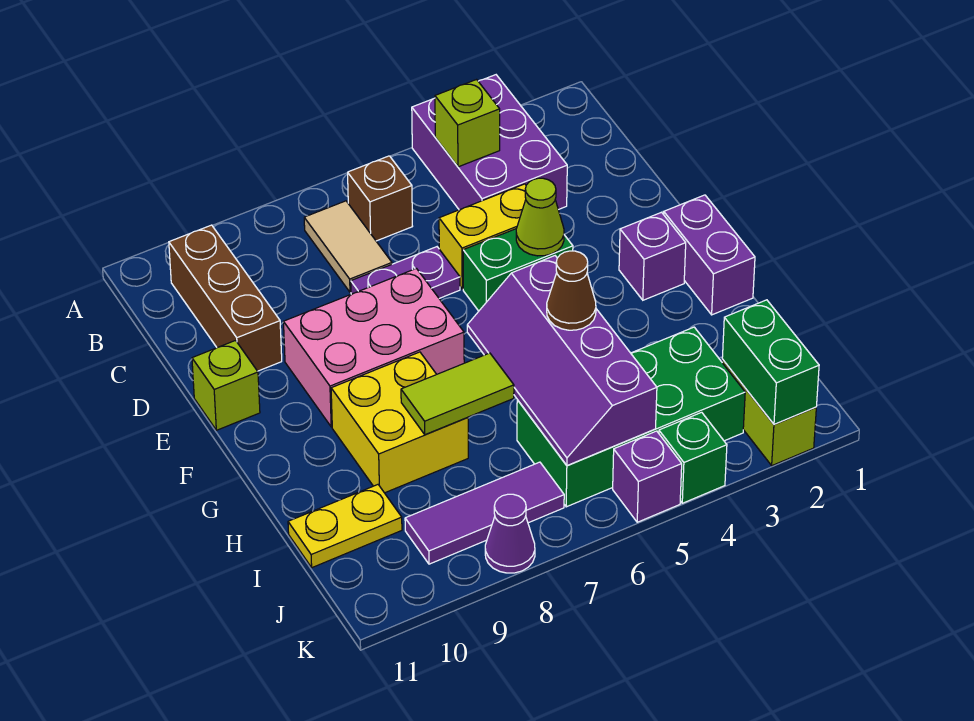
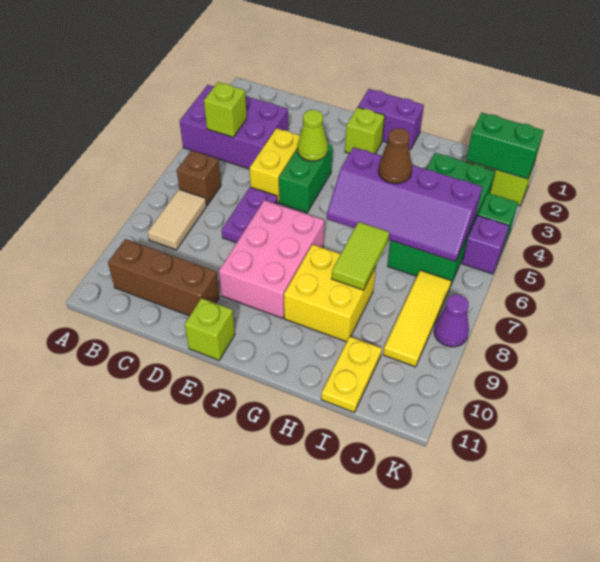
tan tile B7:C7 level 1 -> tan tile B7:B8 level 1
purple brick F2 level 1 -> lime brick F2 level 1
purple tile J7:J9 level 1 -> yellow tile J7:J9 level 1

